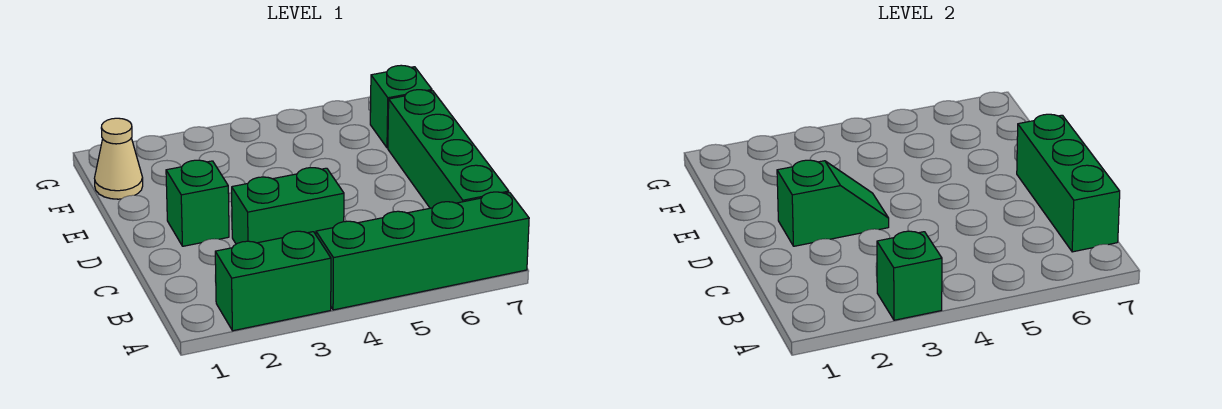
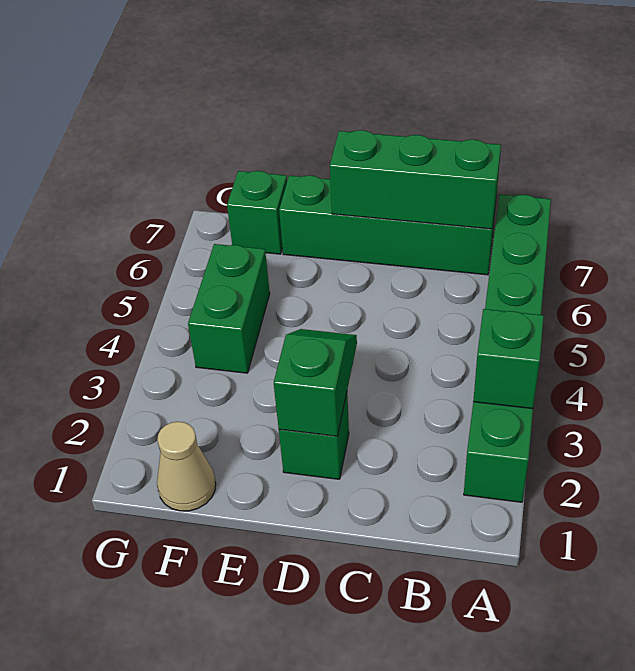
green brick C3:C4 level 1 -> green brick F4:F5 level 1

